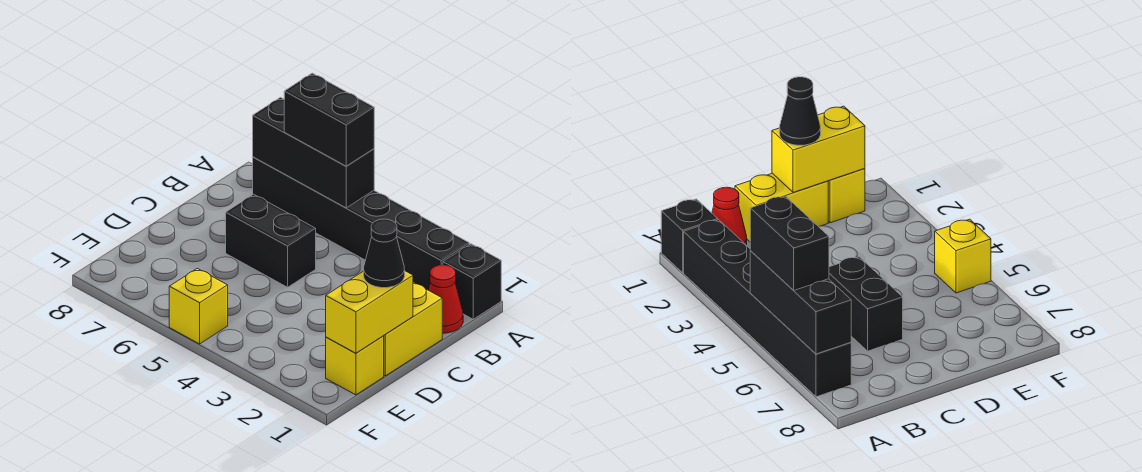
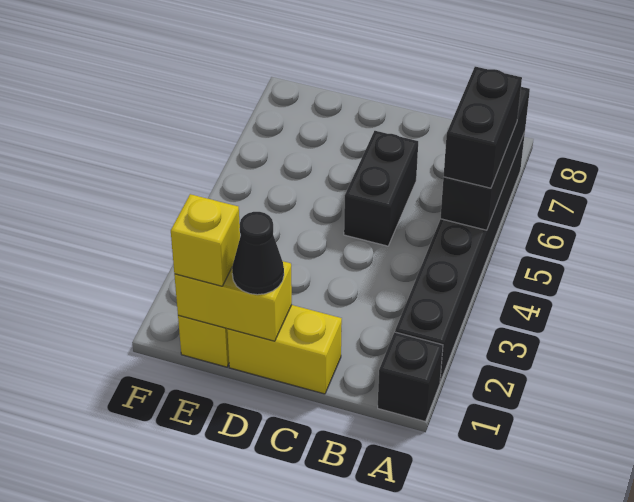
red cone B1 level 1 -> none
yellow brick F5 level 1 -> yellow brick E1 level 3

